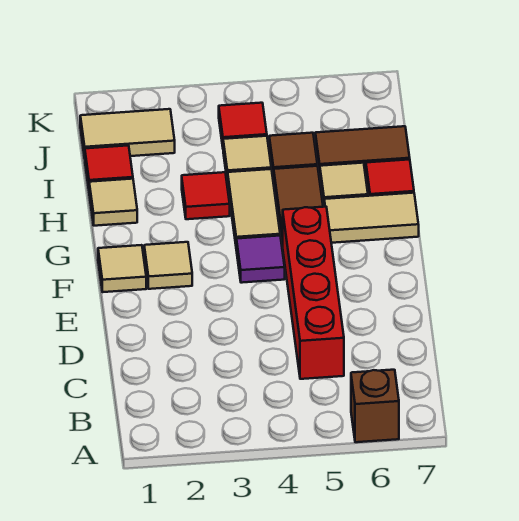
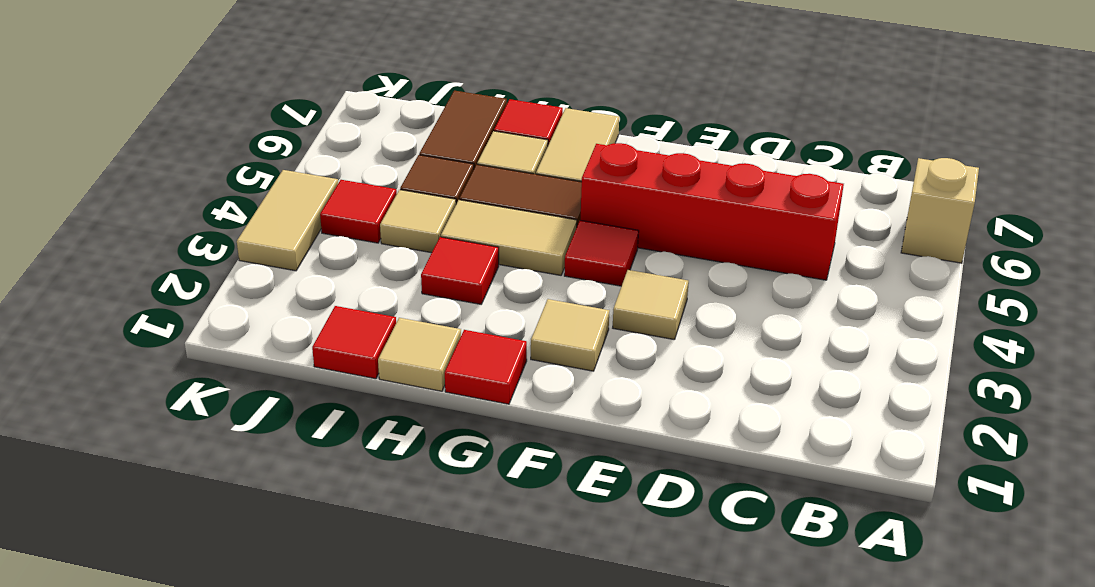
brown brick A6 level 1 -> tan brick A6 level 1
tan tile F1 level 1 -> tan tile E3 level 1
purple tile F4 level 1 -> red tile F4 level 1
none -> red tile G1 level 1
tan tile J1:J2 level 1 -> tan tile K3:K4 level 1

